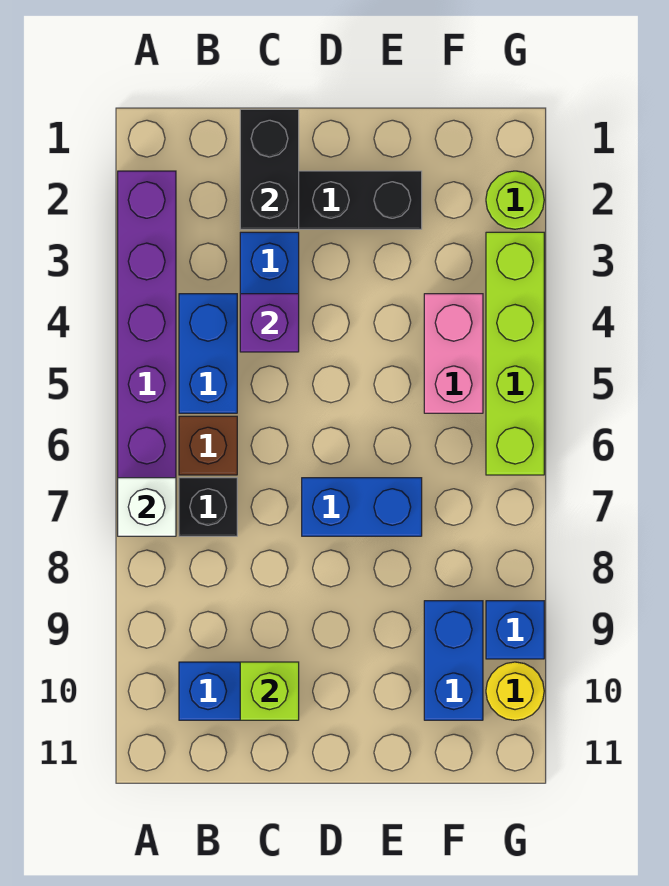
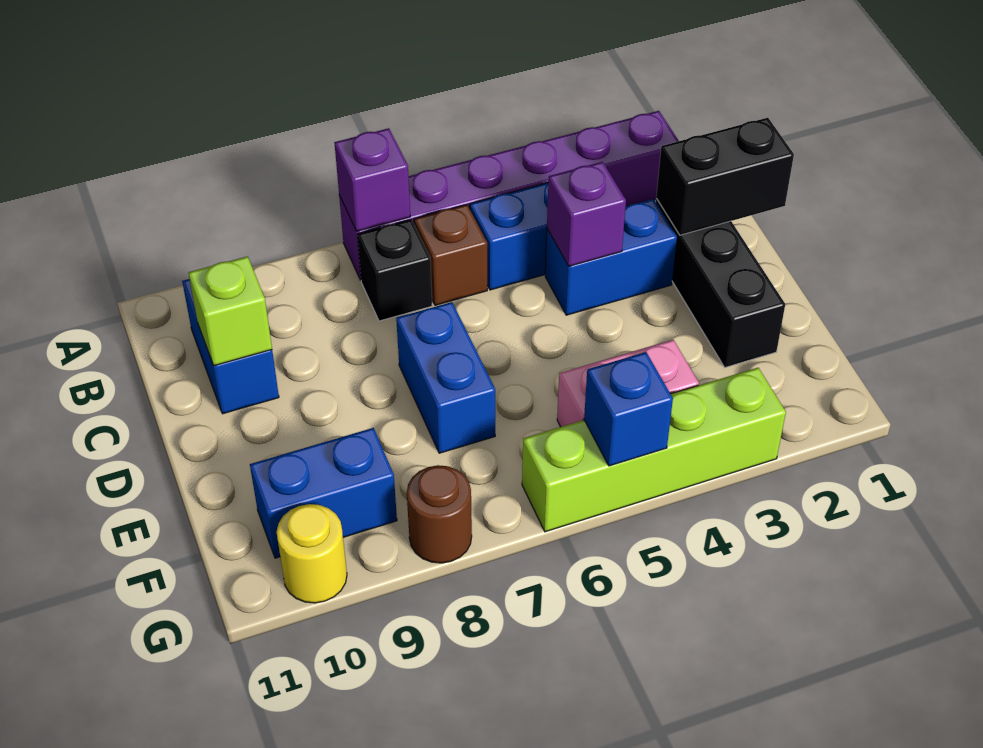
white brick A7 level 2 -> purple brick A7 level 2
lime round brick G2 level 1 -> none
none -> brown round brick G8 level 1
blue brick G9 level 1 -> blue brick G5 level 2

